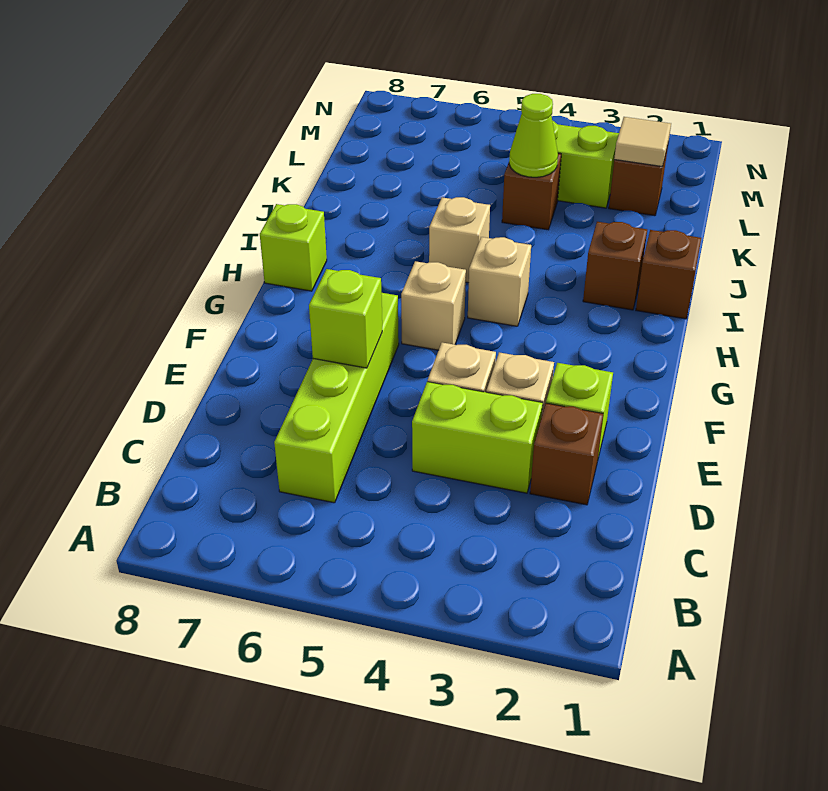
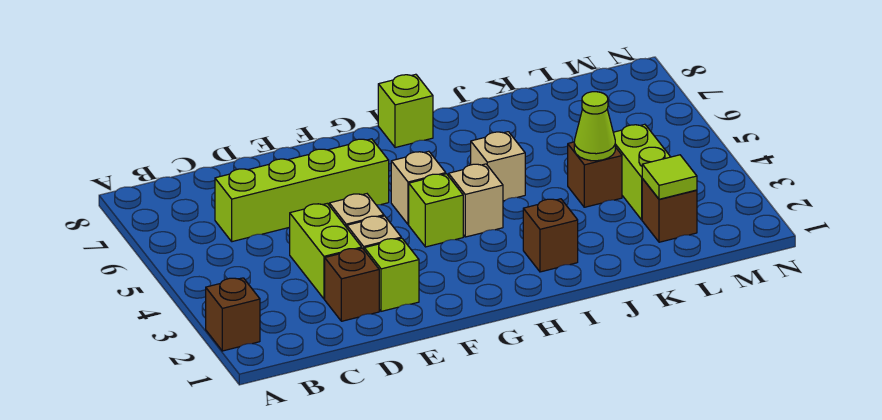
lime brick E6 level 2 -> lime brick G4 level 1
brown brick I1 level 1 -> brown brick A2 level 1
tan tile L2 level 2 -> lime tile L2 level 2

